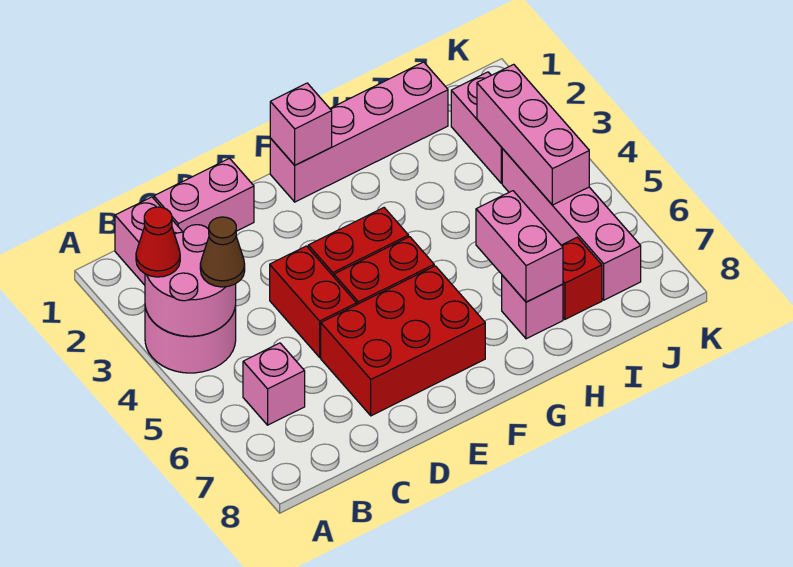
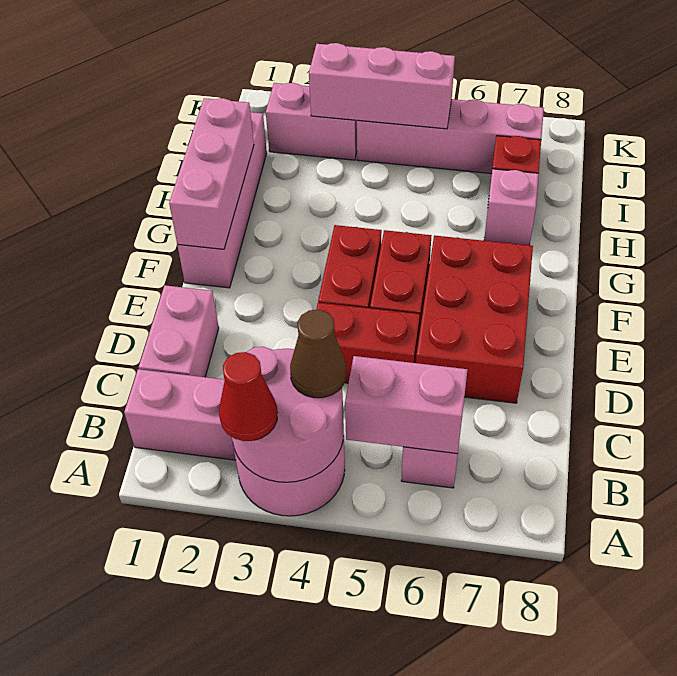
pink brick F1 level 2 -> pink brick F1:H1 level 2
pink brick H6:H7 level 2 -> pink brick B5:B6 level 2

